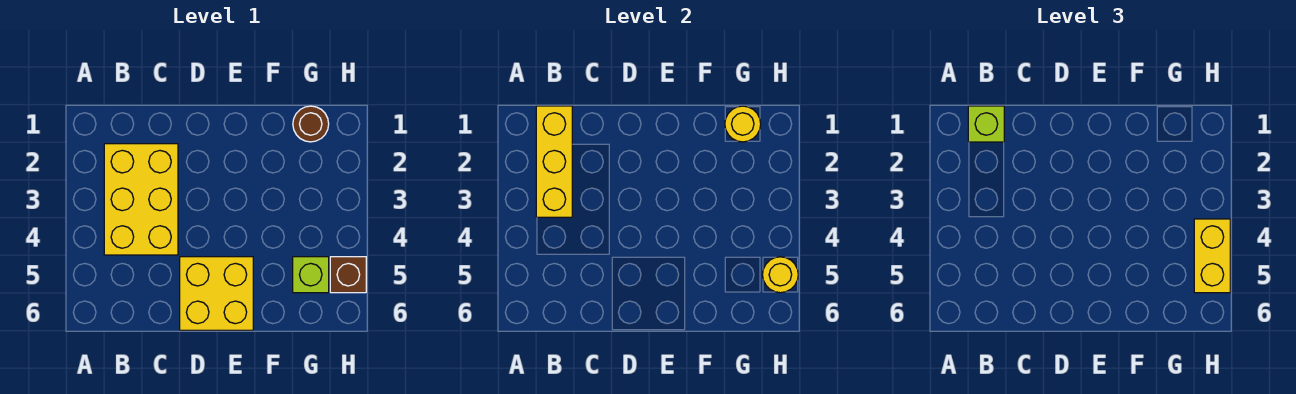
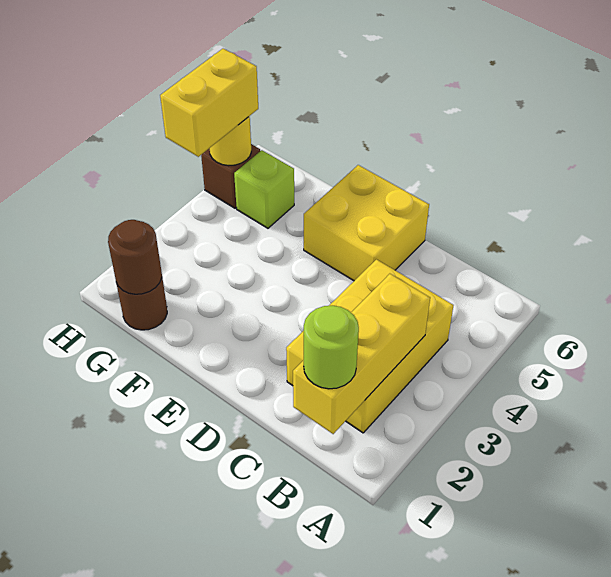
lime brick B1 level 3 -> lime round brick B1 level 3
yellow round brick G1 level 2 -> brown round brick G1 level 2

